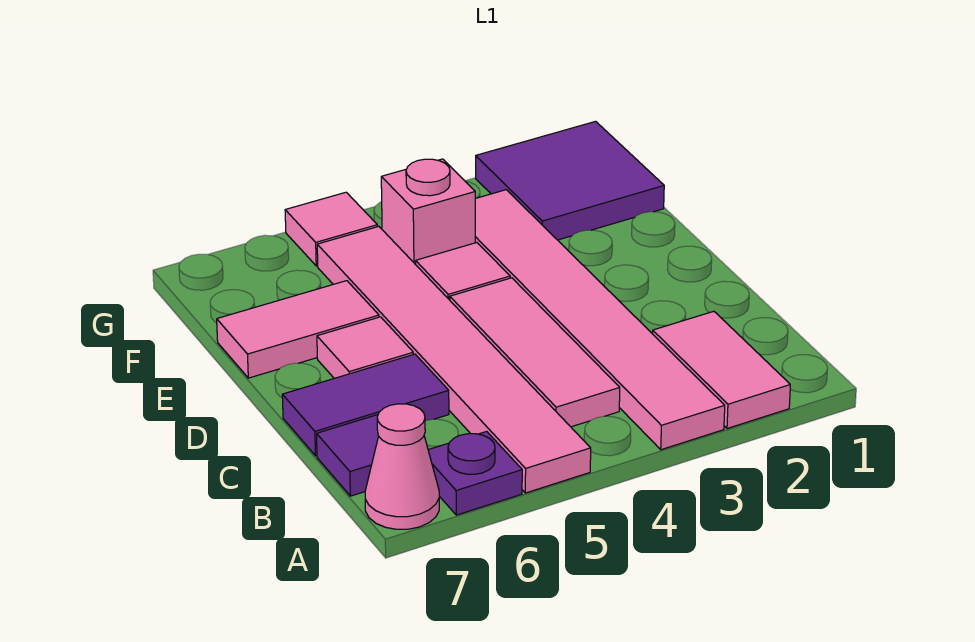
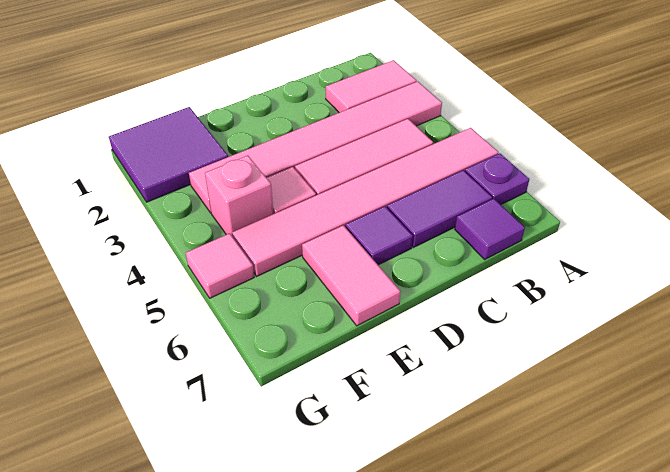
pink cone A7 level 1 -> none
purple tile C6:C7 level 1 -> purple tile B6:C6 level 1
pink tile D6 level 1 -> purple tile D6 level 1

